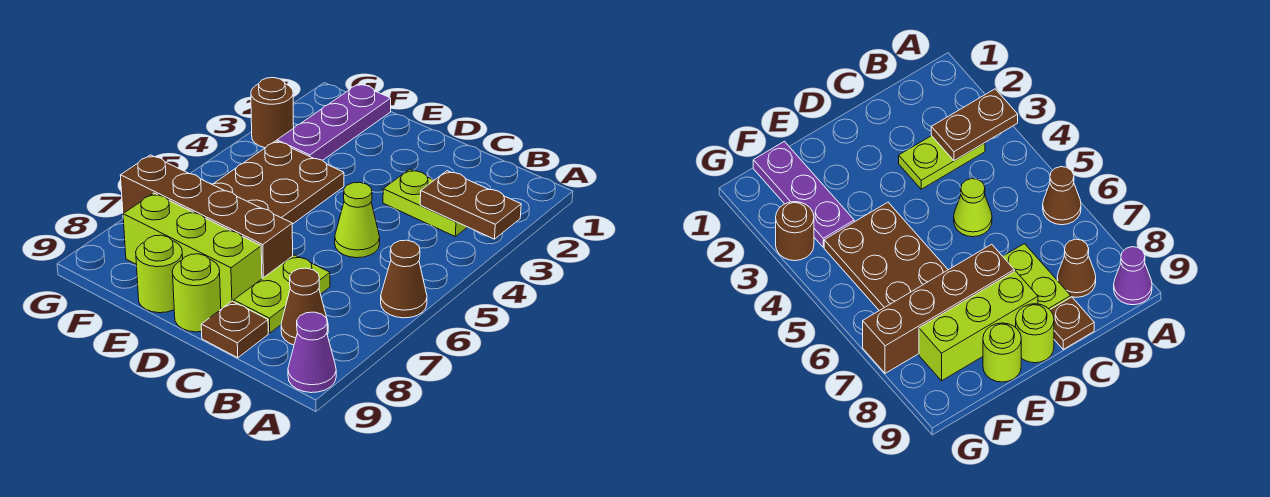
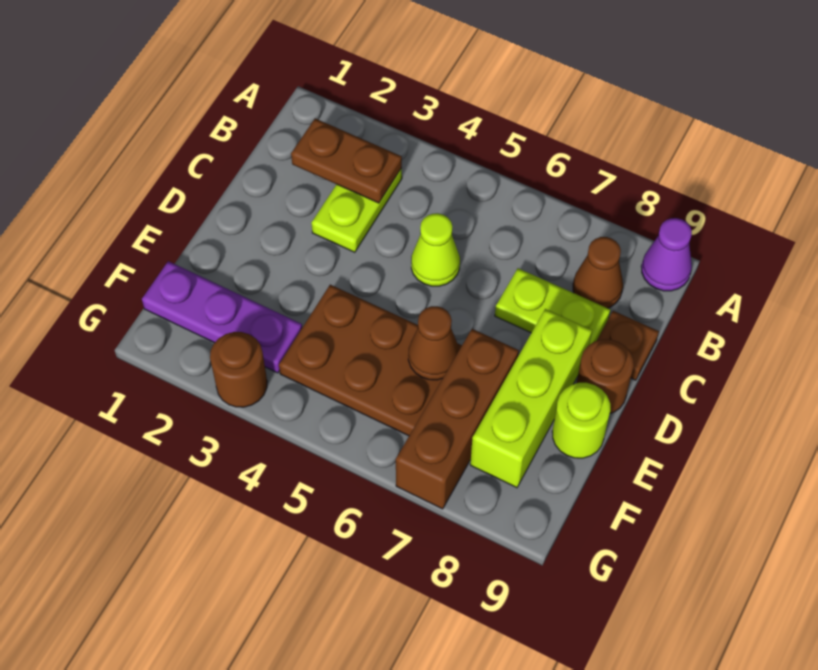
brown plate A3:B3 level 2 -> brown plate B2:B3 level 2
brown cone A6 level 1 -> brown cone E6 level 2
brown brick D7:G7 level 1 -> brown brick E7:G7 level 1
lime round brick D9 level 1 -> brown round brick D9 level 1

